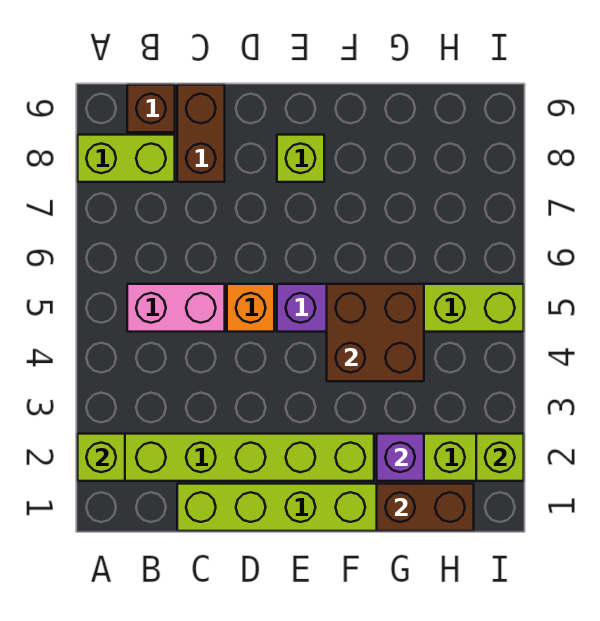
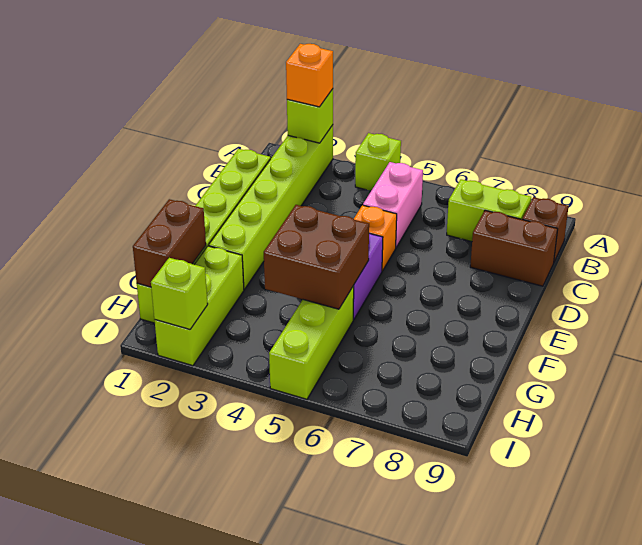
none -> orange brick A2 level 3
lime brick A8:B8 level 1 -> lime brick B7:B8 level 1
lime brick E8 level 1 -> lime brick A4 level 1
purple brick G2 level 2 -> none

